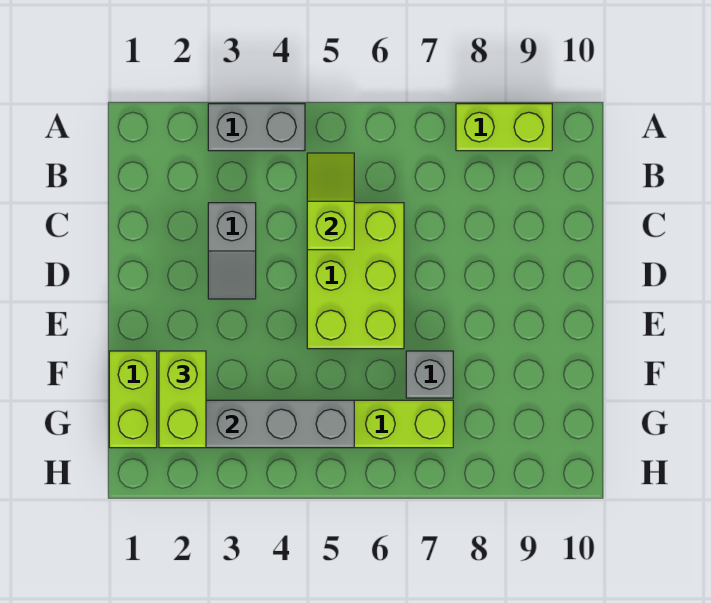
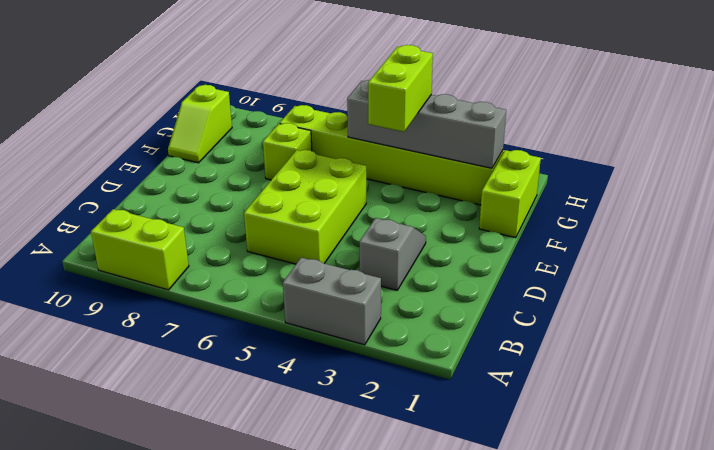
lime slope B5:C5 level 2 top C -> lime slope F10:G10 level 1 top G
lime brick F2:G2 level 3 -> lime brick F4:G4 level 3
grey brick F7 level 1 -> lime brick F7 level 1

